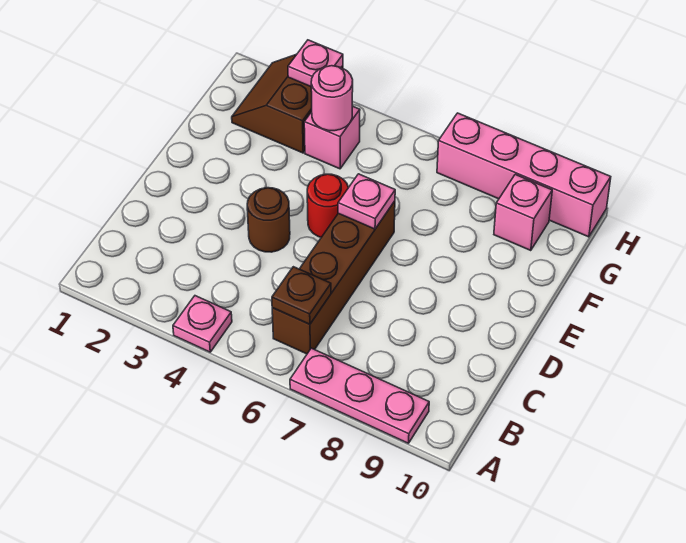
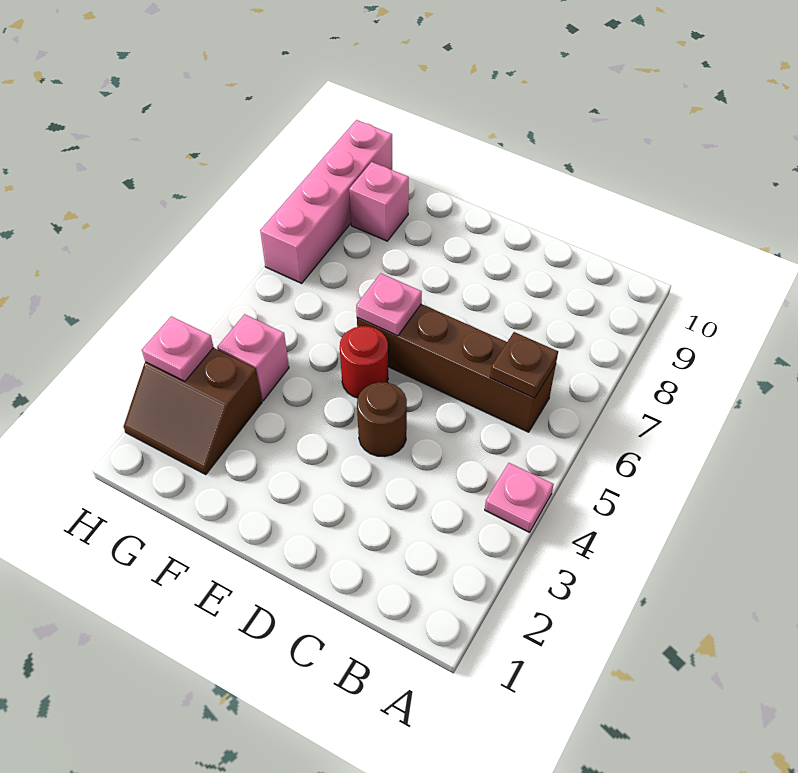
pink plate A7:A9 level 1 -> none
pink round brick G4 level 2 -> none

